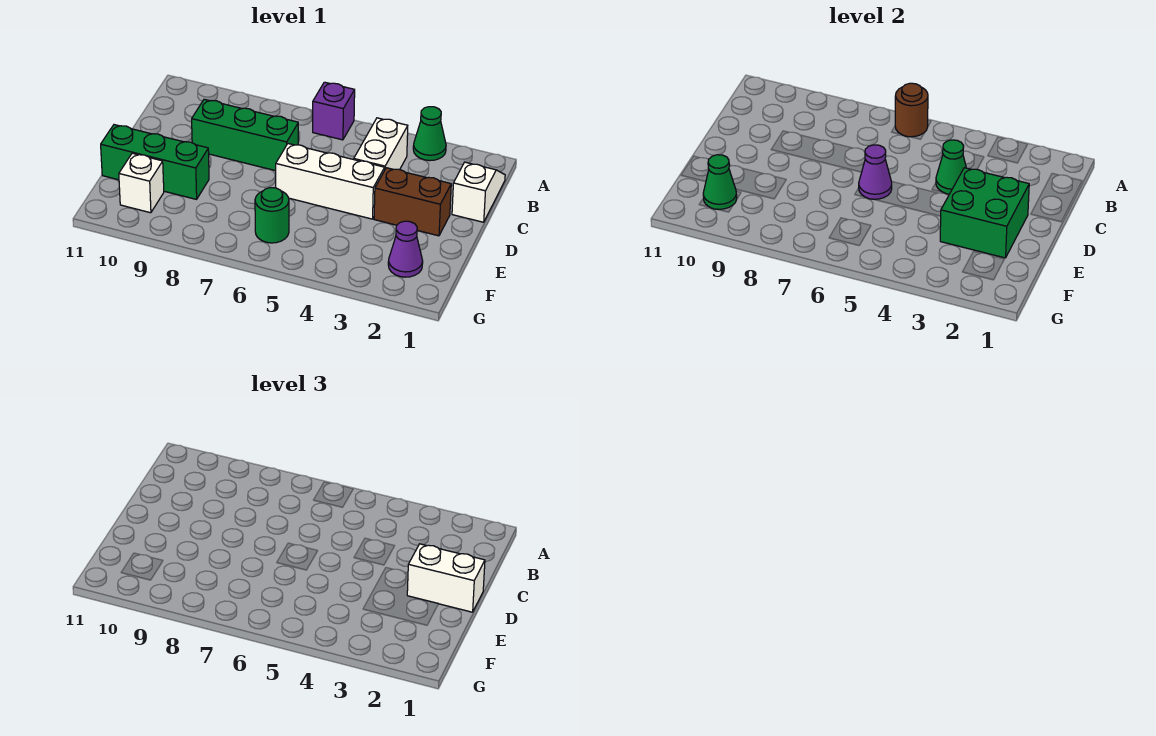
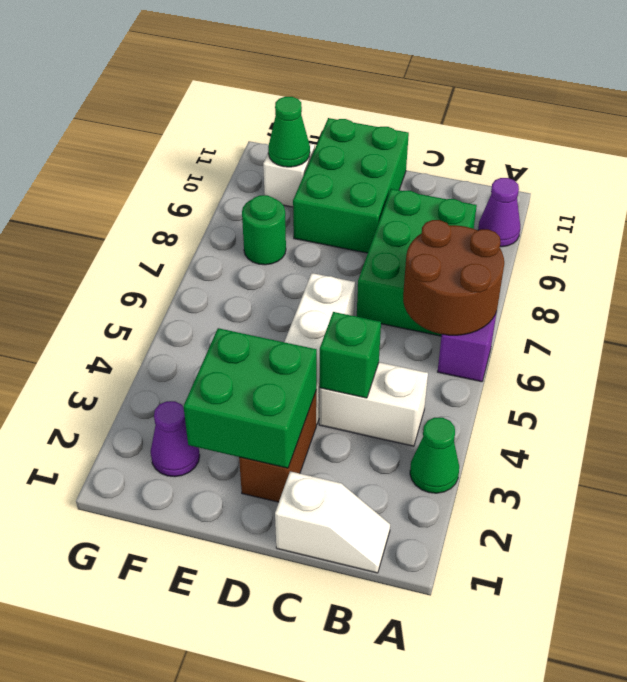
brown round brick A6 level 2 -> brown round brick A6:B7 level 2
green cone C4 level 2 -> green brick C4 level 2
green brick C7:C9 level 1 -> green brick B7:C9 level 1
white brick D1:D2 level 3 -> none
purple cone D6 level 2 -> purple cone A10 level 1
green brick E9:E11 level 1 -> green brick D9:E11 level 1
green round brick F6 level 1 -> green round brick F8 level 1

